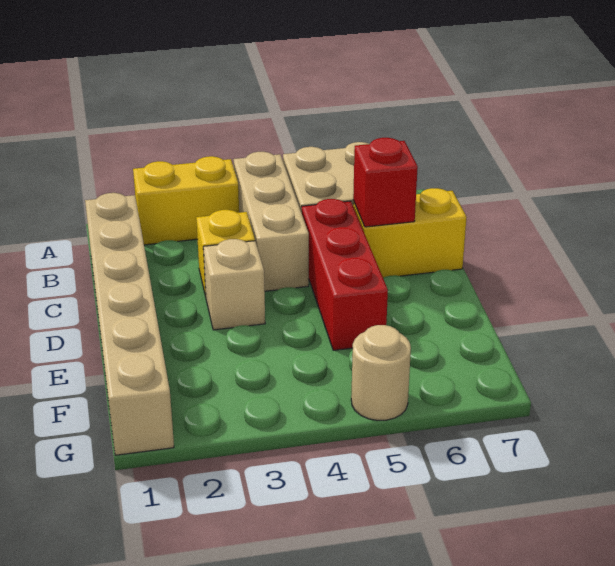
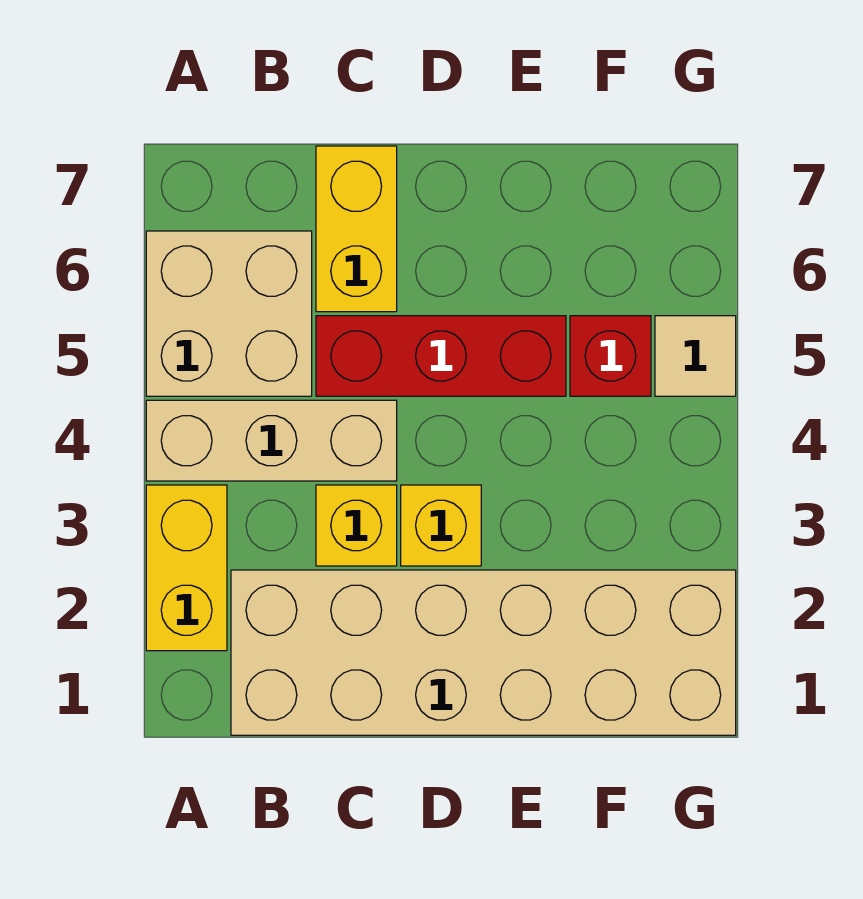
tan brick B1:G1 level 1 -> tan brick B1:G2 level 1
red brick C6 level 2 -> red brick F5 level 1
tan brick D3 level 1 -> yellow brick D3 level 1
tan round brick G5 level 1 -> tan tile G5 level 1

